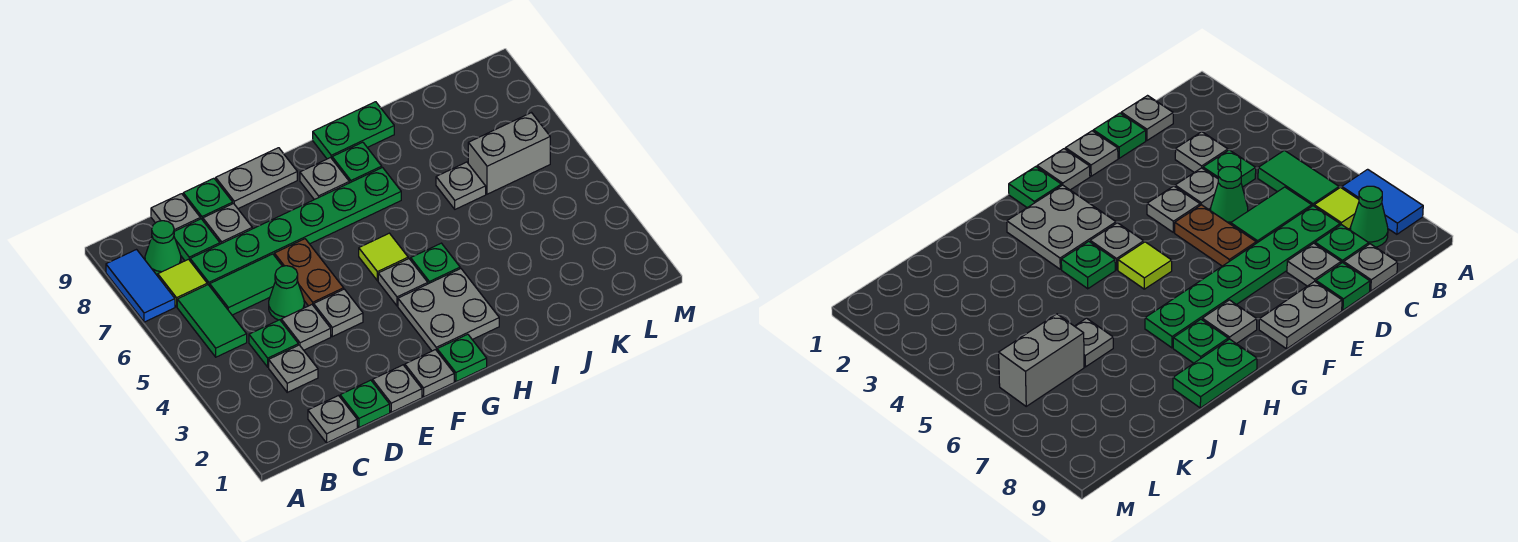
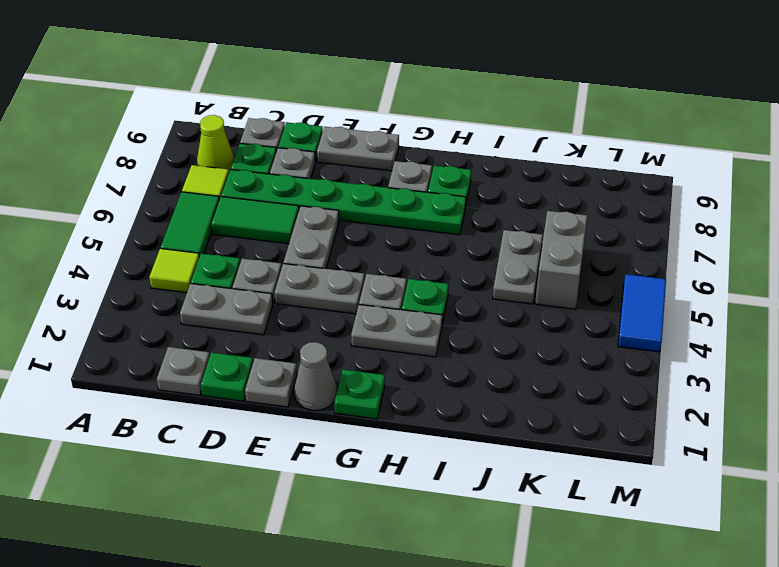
blue tile A7:A8 level 1 -> blue tile M4:M5 level 1
green cone B8 level 1 -> lime cone B8 level 1
grey plate C3 level 1 -> grey plate C3:D3 level 1
green cone D5 level 1 -> none
grey plate E4 level 1 -> grey plate E4:F4 level 1
brown plate E5:E6 level 1 -> grey plate E5:E6 level 1
grey plate F1 level 1 -> grey cone F1 level 1
grey plate G2:H3 level 1 -> grey plate G3:H3 level 1
lime tile G5 level 1 -> lime tile B4 level 1
green plate H9:I9 level 1 -> none
grey plate J6 level 1 -> grey plate J5:J6 level 1
grey brick K6:L6 level 1 -> grey brick K5:K6 level 1

